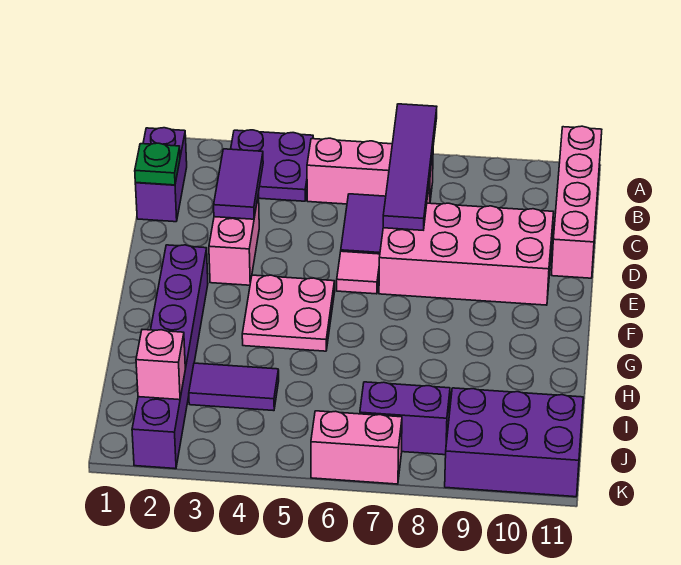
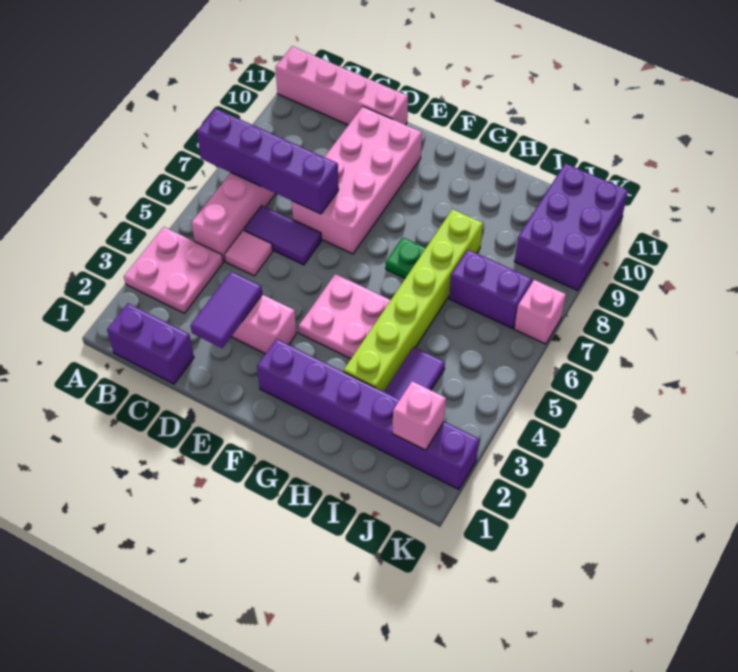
purple plate A3:B4 level 1 -> pink plate A3:B4 level 1
purple tile A7:D7 level 2 -> purple brick A7:D7 level 2
green plate C1 level 2 -> green plate G7 level 1
purple tile C3:D3 level 2 -> purple tile D2:D3 level 2
pink tile E6 level 1 -> pink tile C5 level 1
none -> lime brick H3:H8 level 1
purple brick J7:J8 level 1 -> purple brick I7:J7 level 1
pink brick K6:K7 level 1 -> pink brick K7 level 1

